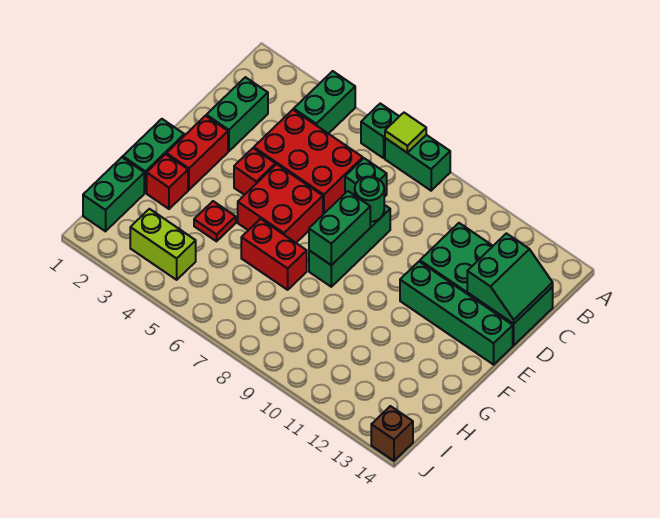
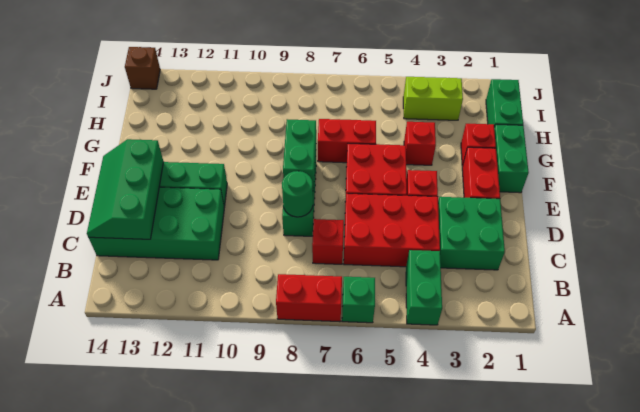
green brick A7:A8 level 1 -> red brick A7:A8 level 1
lime tile A7 level 2 -> none
green brick C2:D2 level 1 -> green brick C2:D3 level 1
green brick C7 level 1 -> red brick C7 level 1
green slope C13:D14 level 2 top 13 -> green slope C13:E14 level 2 top 13
red plate G4 level 1 -> red brick G4 level 1

